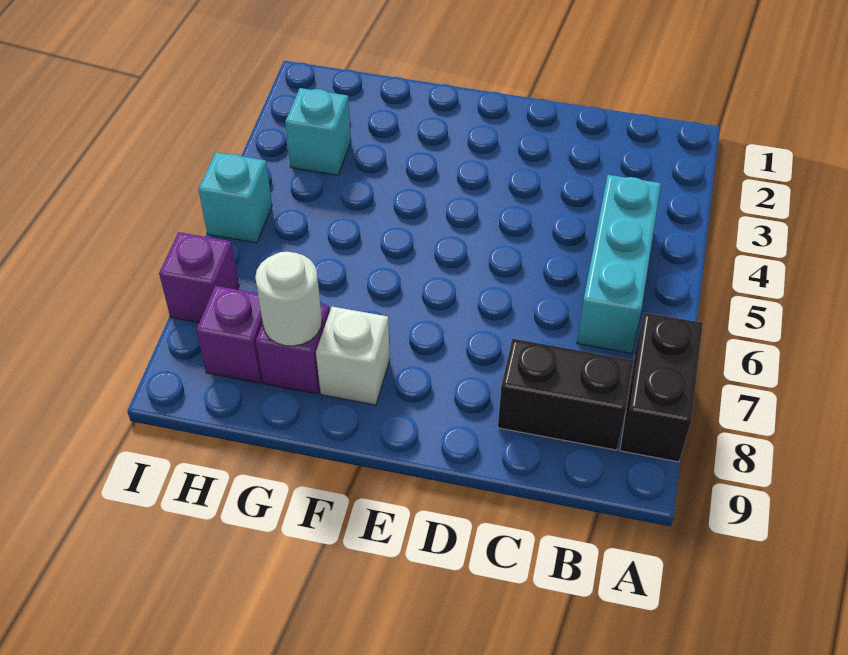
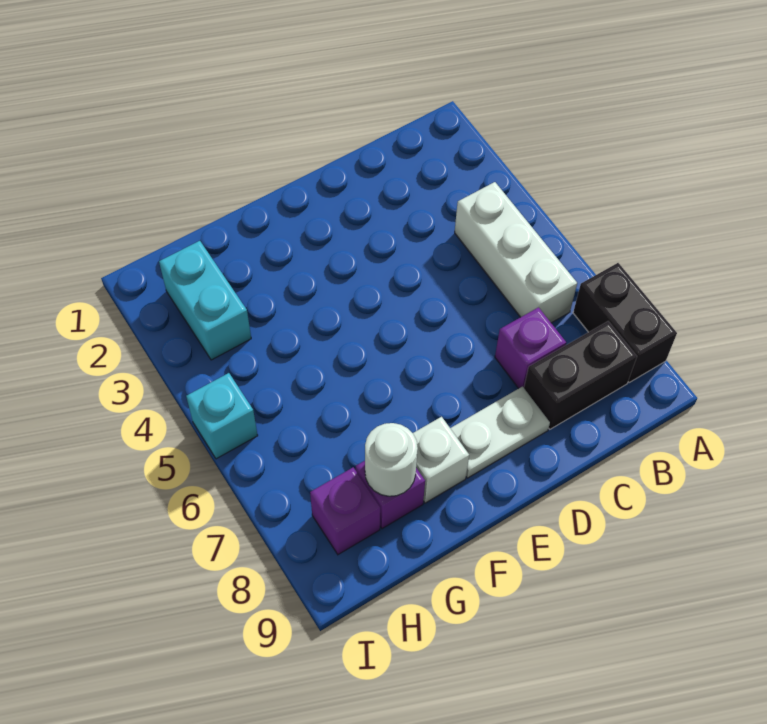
cyan brick B4:B6 level 1 -> white brick B4:B6 level 1
none -> white plate D8:E8 level 1
cyan brick H3 level 1 -> cyan brick H2:H3 level 1
purple brick I7 level 1 -> purple brick C7 level 1

